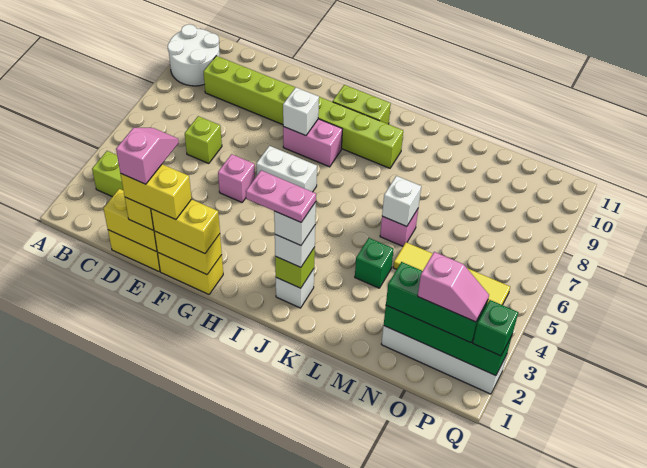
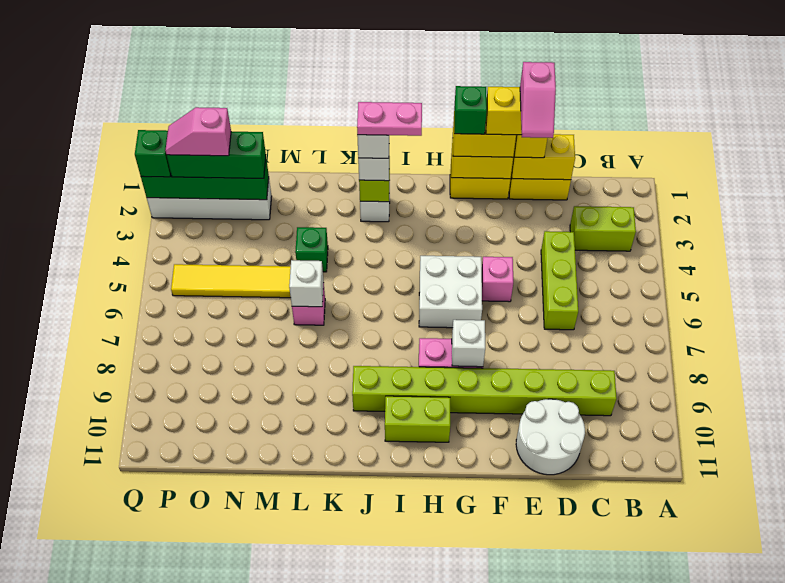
white round brick A9:B10 level 1 -> white round brick D10:E11 level 1
lime brick D6 level 1 -> lime brick D4:D6 level 1
none -> green brick G1 level 4
white brick G6:H6 level 1 -> white brick G5:H6 level 1

